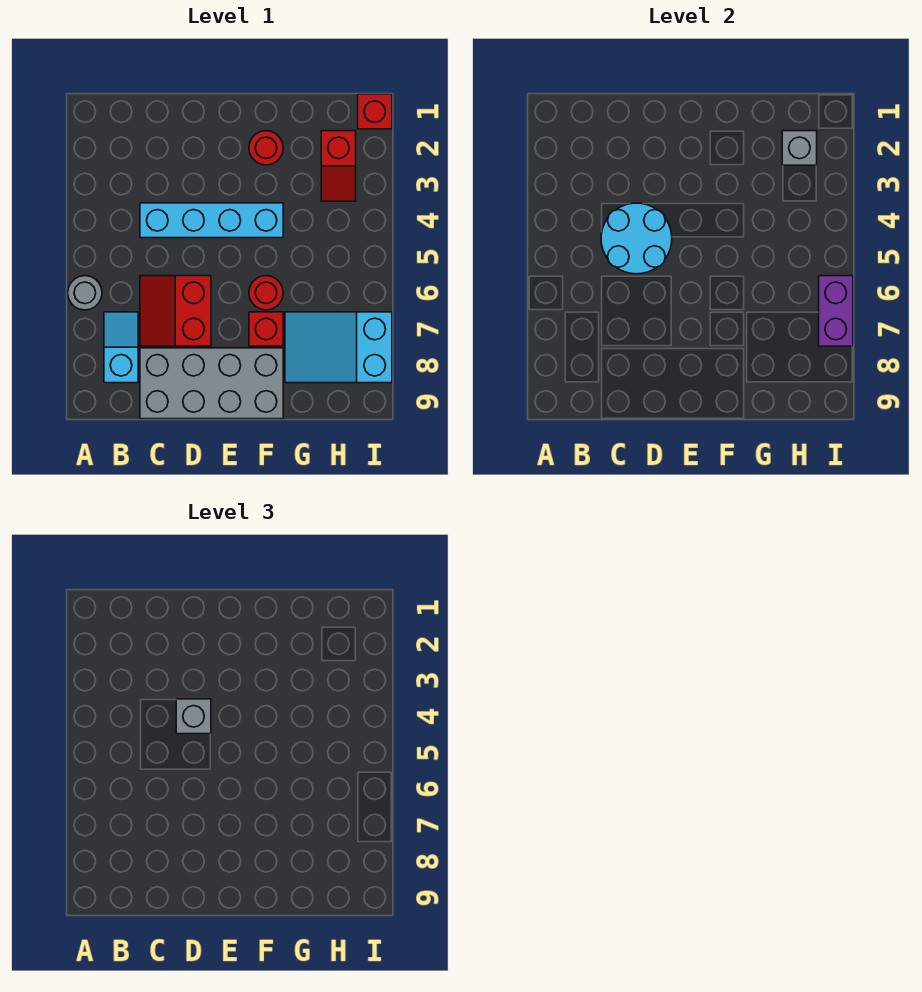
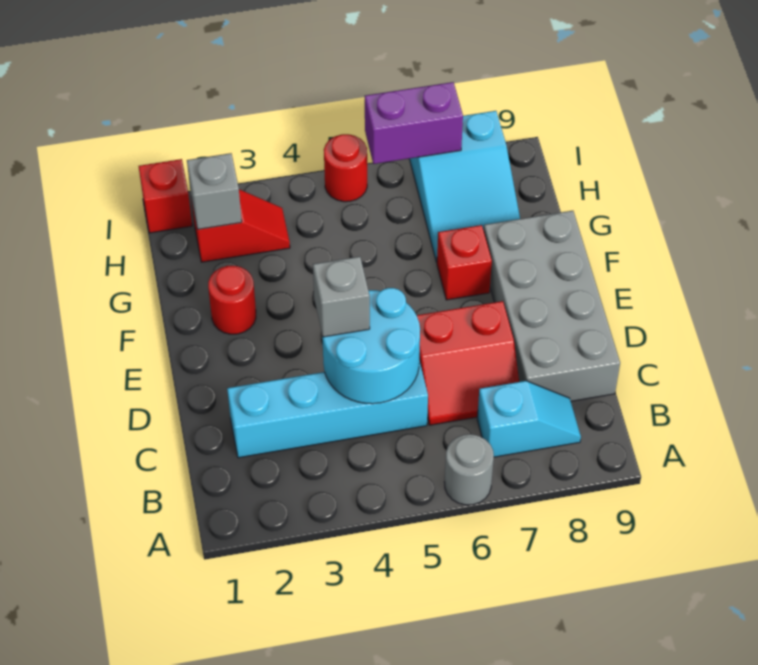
cyan slope B7:B8 level 1 top 8 -> cyan slope B7:B8 level 1 top 7
cyan brick C4:F4 level 1 -> cyan brick C2:C5 level 1
red round brick F6 level 1 -> red round brick I5 level 1

